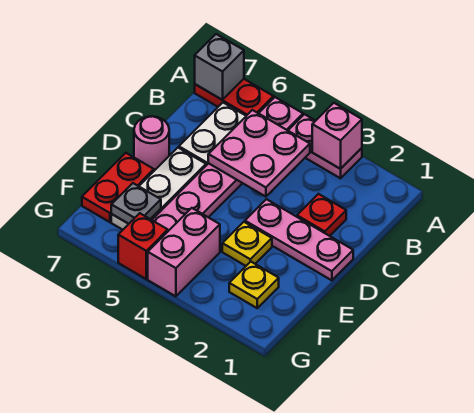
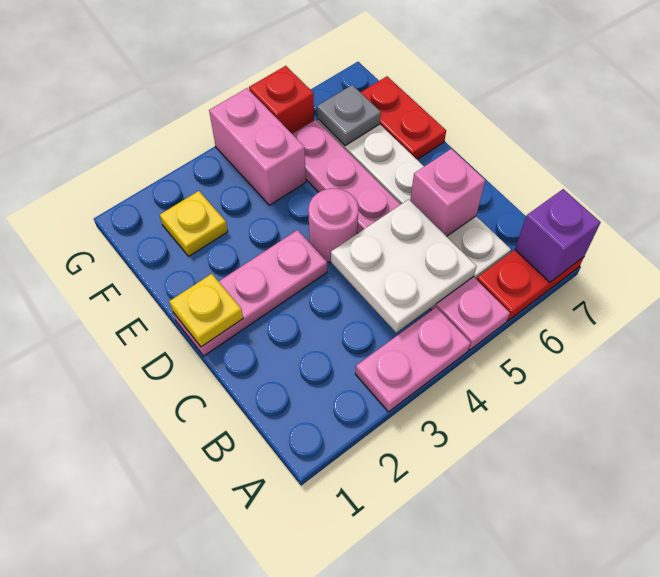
pink brick A3 level 2 -> pink brick C6 level 2
grey brick A7 level 2 -> purple brick A7 level 2
pink plate B4:C5 level 2 -> white plate B4:C5 level 2
red plate C2 level 1 -> none
pink round brick D7 level 1 -> pink round brick D4 level 1
yellow plate E3 level 1 -> yellow plate D1 level 2

